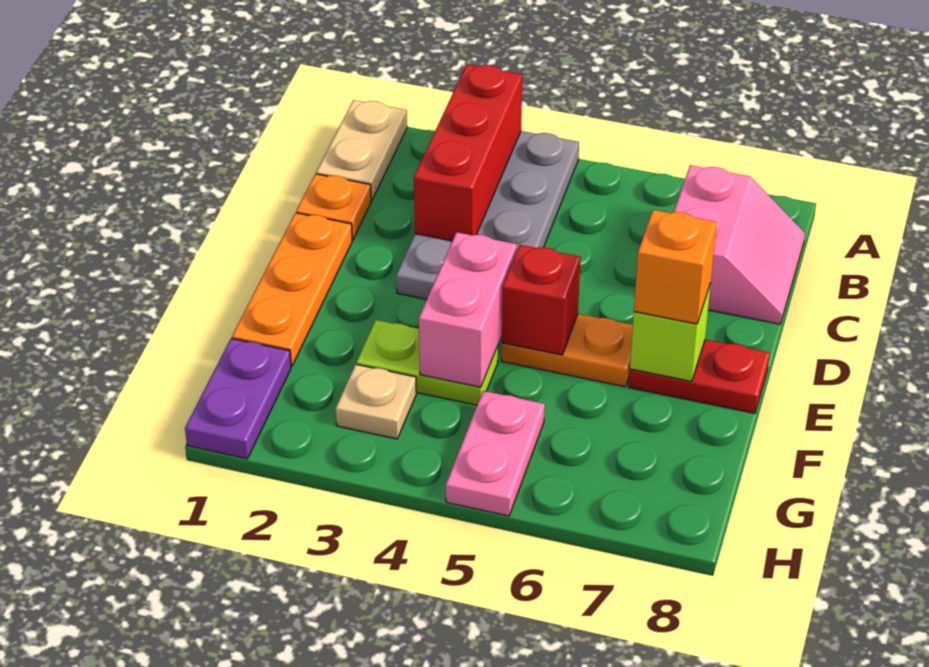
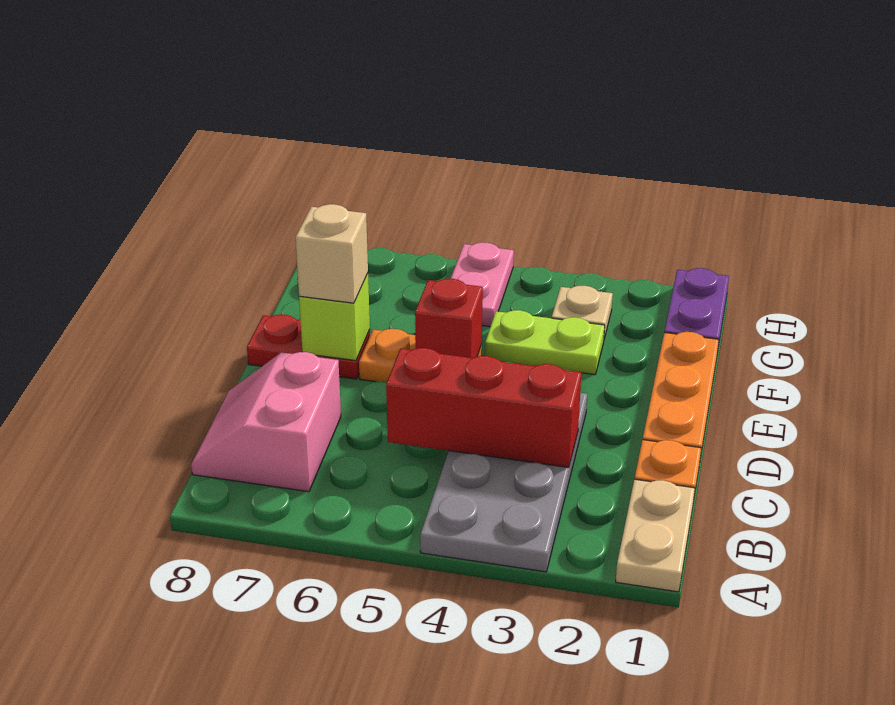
red brick A3:C3 level 2 -> red brick C3:C5 level 2
pink brick E4:F4 level 2 -> none
orange brick E7 level 3 -> tan brick E7 level 3

